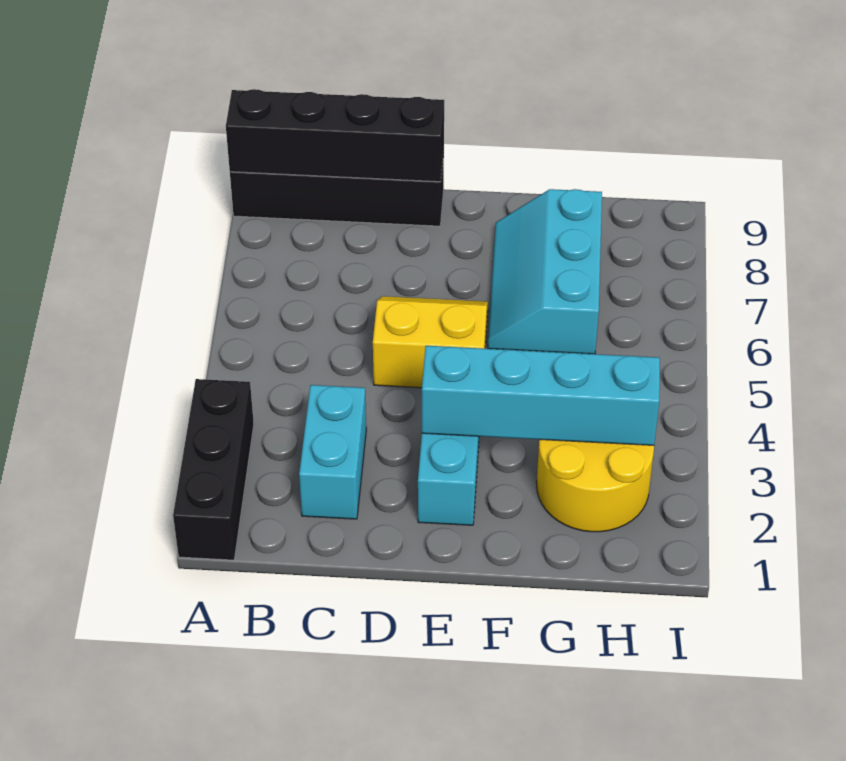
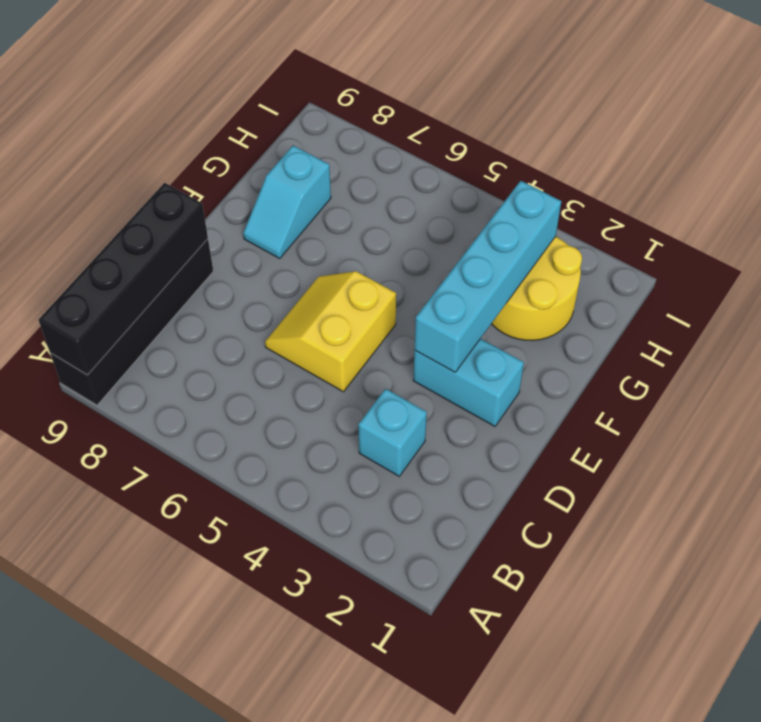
black brick A1:A3 level 1 -> none
cyan brick C2:C3 level 1 -> cyan brick C3 level 1
cyan slope F6:G8 level 1 top G -> cyan slope F8:G8 level 1 top G

